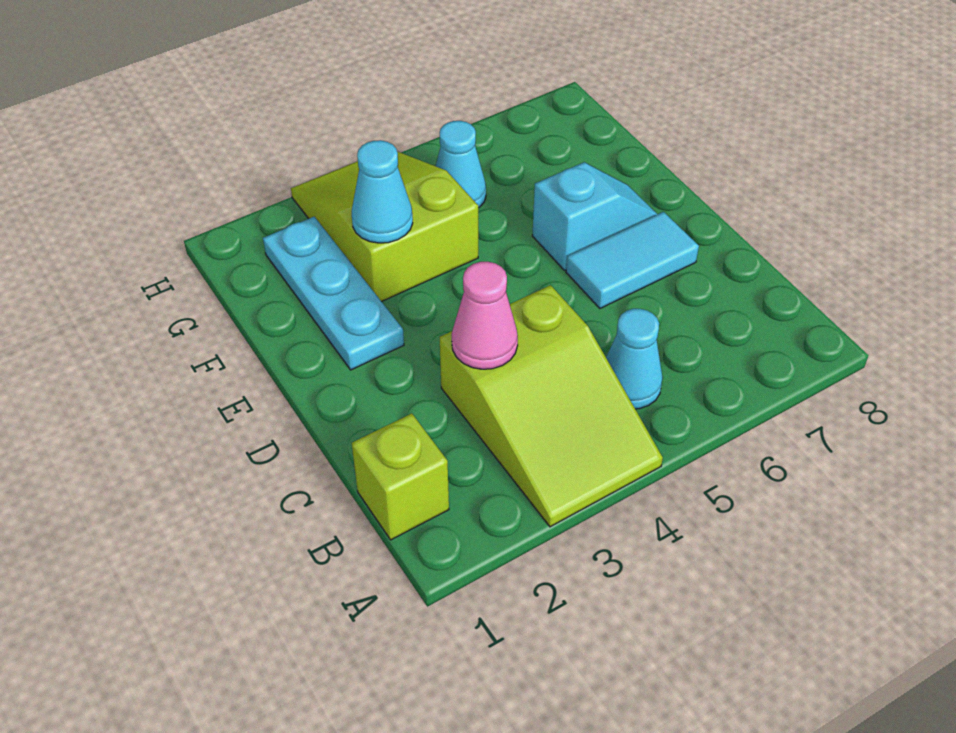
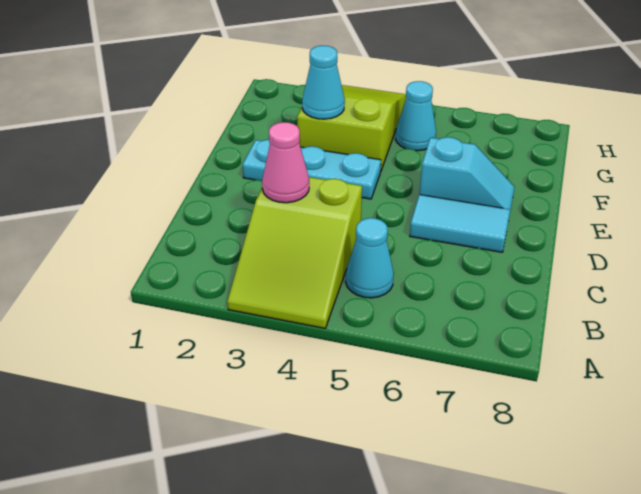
lime brick B1 level 1 -> none
cyan plate E2:G2 level 1 -> cyan plate E2:E4 level 1

